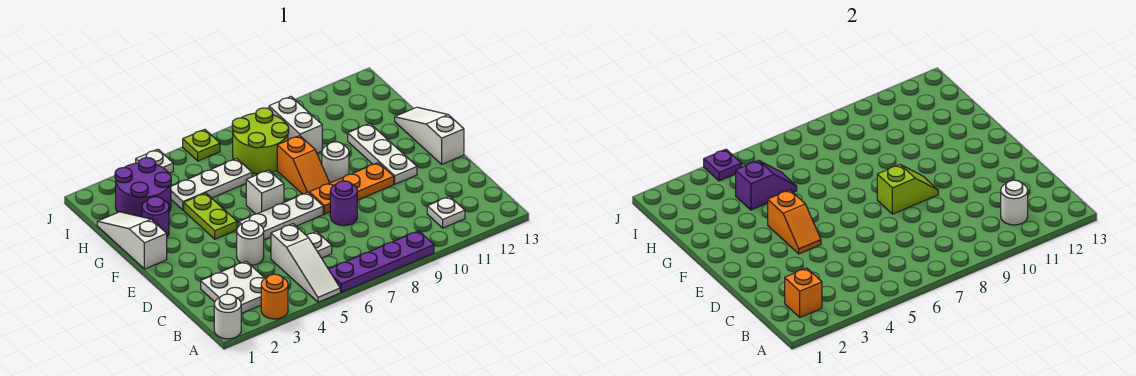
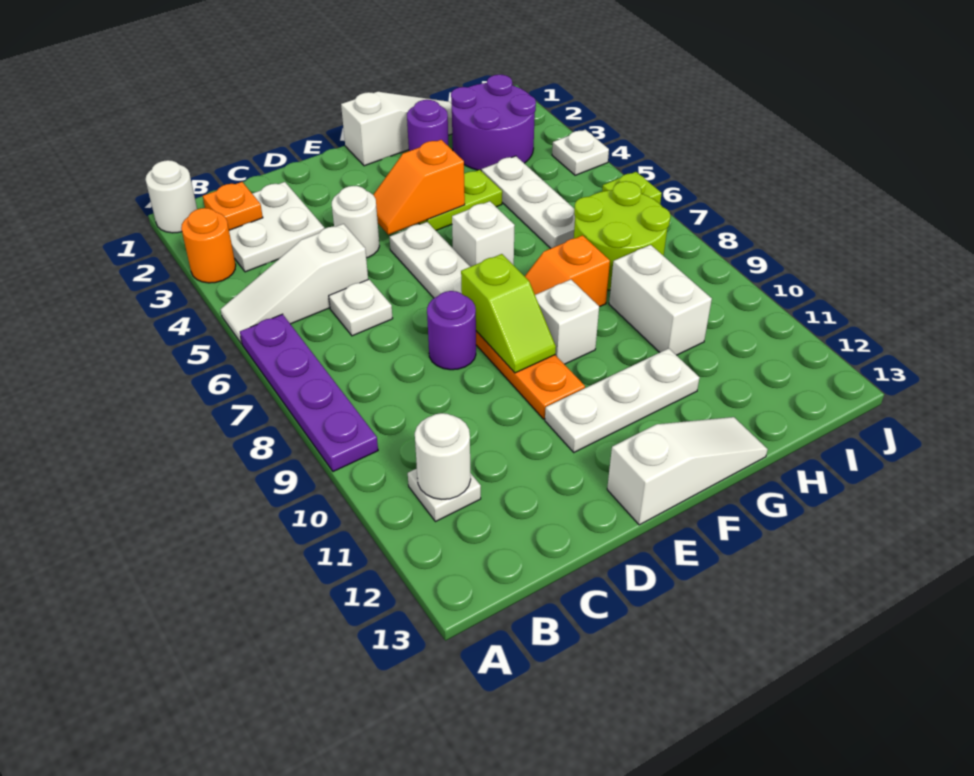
orange brick B2 level 2 -> orange plate B2 level 2
white round brick F9 level 1 -> white brick F9 level 1
purple slope H4:H5 level 2 top 4 -> none
white brick H9:I9 level 1 -> white brick H9:H10 level 1
purple plate J4 level 2 -> none

